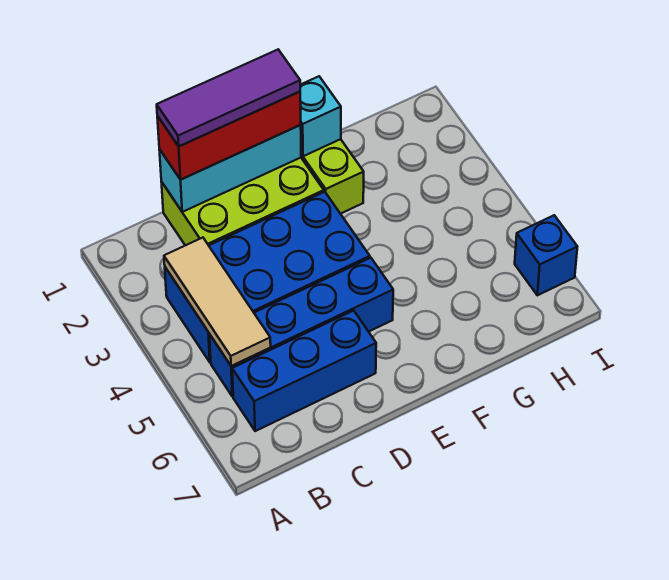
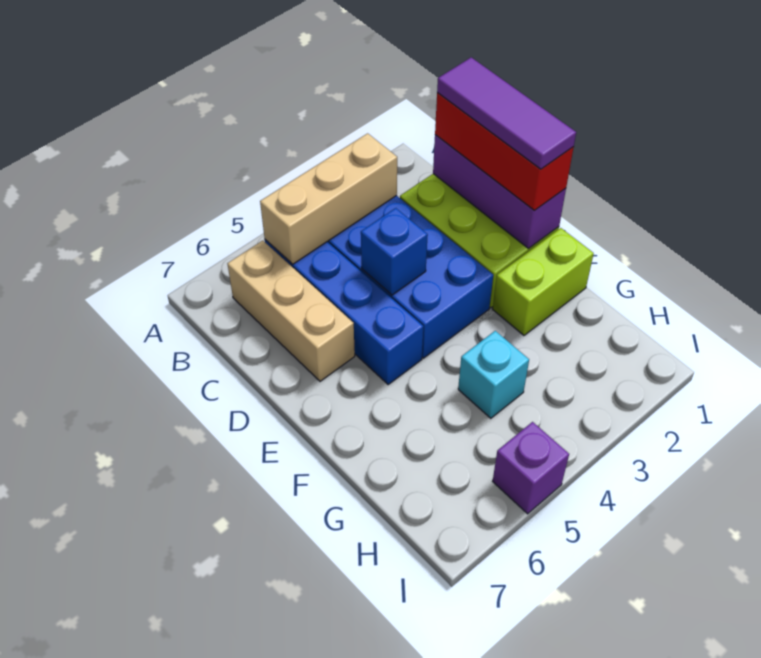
tan tile B3:B5 level 2 -> tan brick B3:B5 level 2
blue brick B6:D6 level 1 -> tan brick B6:D6 level 1
cyan brick C1:E1 level 2 -> purple brick C1:E1 level 2
cyan brick F1 level 2 -> cyan brick G4 level 1
none -> purple brick I5 level 1
blue brick I6 level 1 -> blue brick D4 level 2

